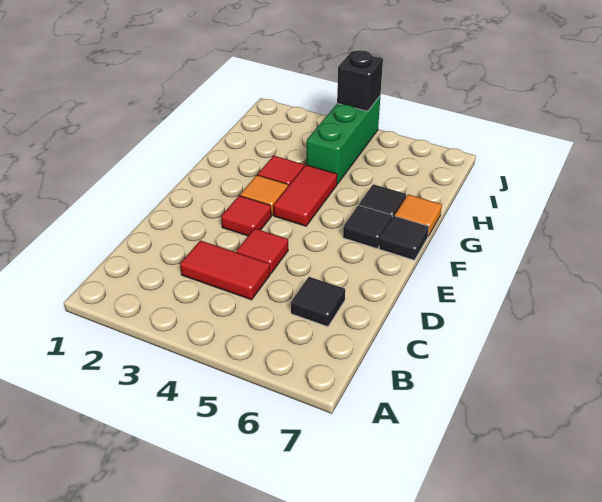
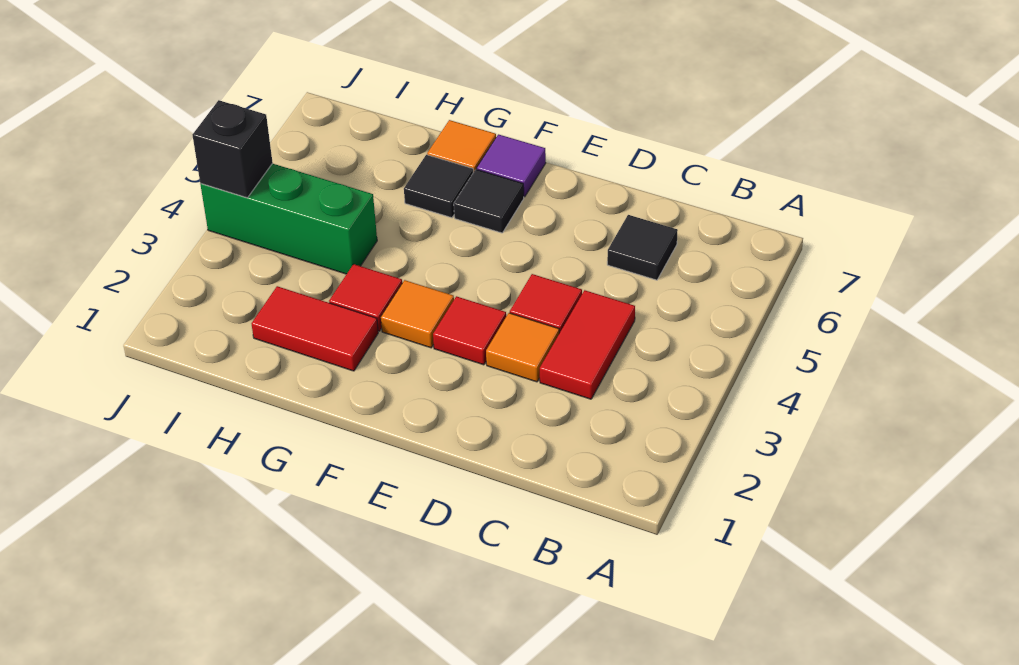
none -> orange tile D3 level 1
red tile F4:G4 level 1 -> red tile G2:H2 level 1
black tile F7 level 1 -> purple tile F7 level 1

